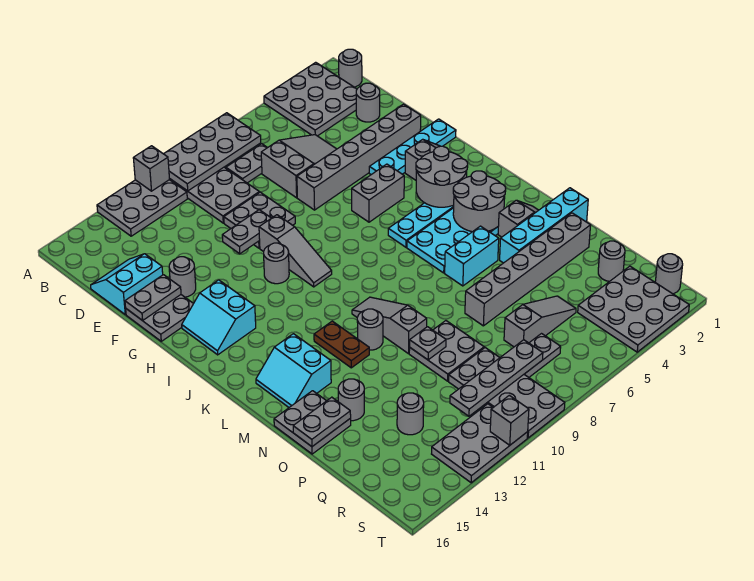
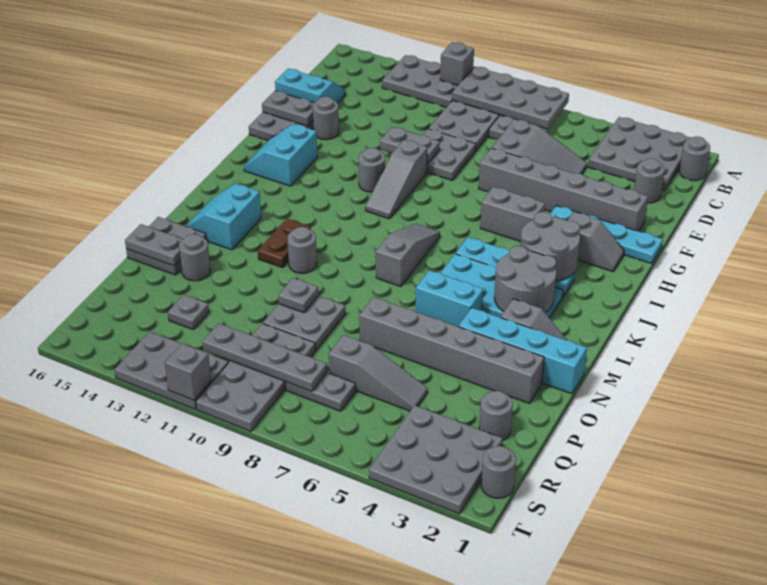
grey slope L10:N10 level 1 top N -> grey slope J8:L8 level 1 top L
grey round brick Q13 level 1 -> grey plate Q13 level 1

